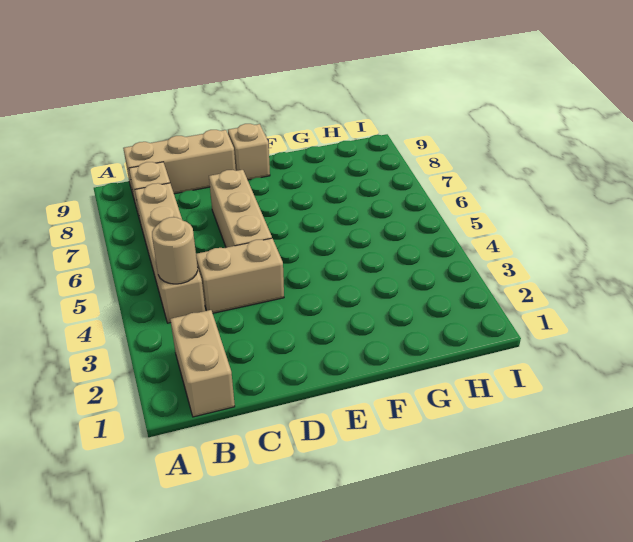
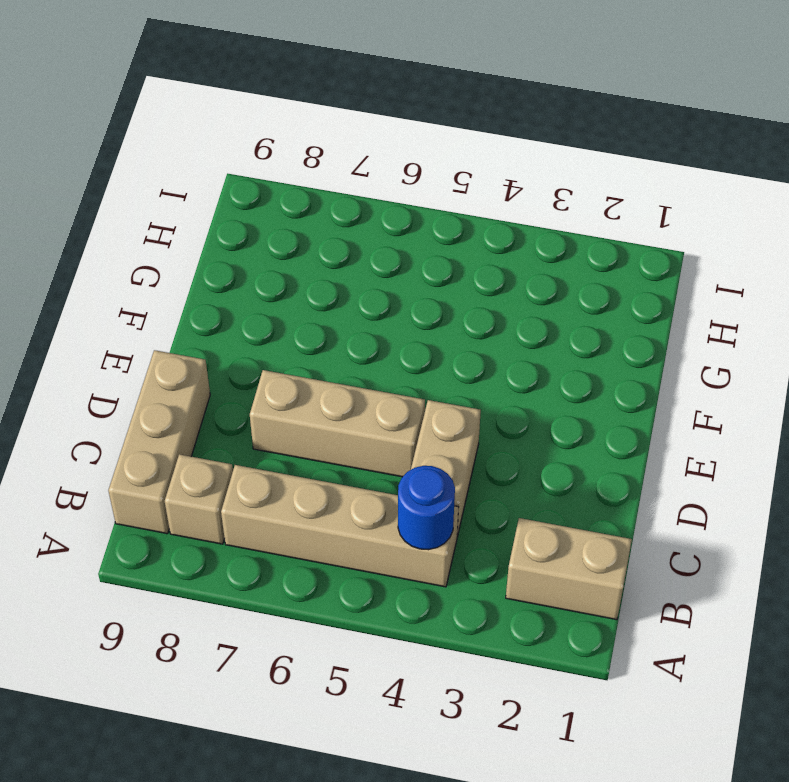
tan round brick B4 level 2 -> blue round brick B4 level 2
tan brick E9 level 1 -> none

